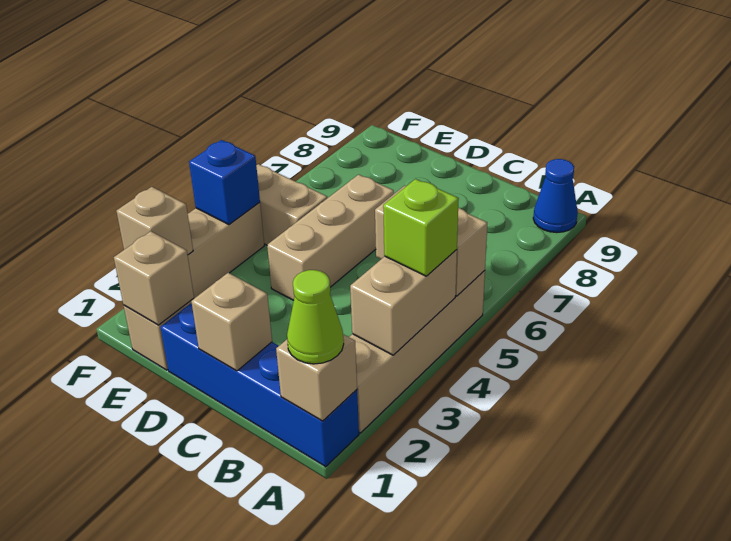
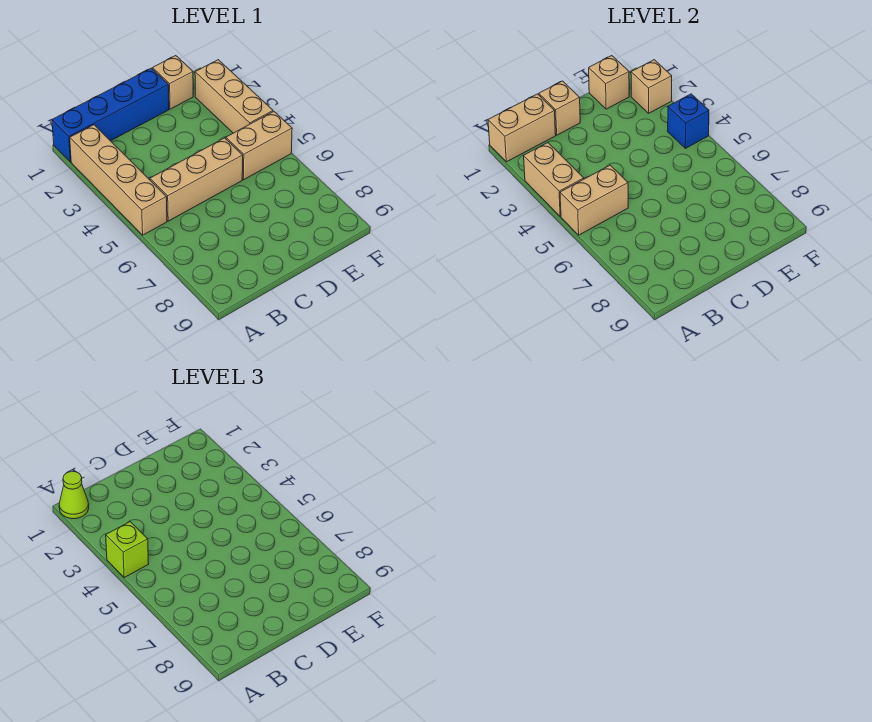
tan brick A1 level 2 -> tan brick A1:B1 level 2
blue cone A9 level 1 -> none
tan brick D4:D6 level 1 -> tan brick B5:D5 level 1

